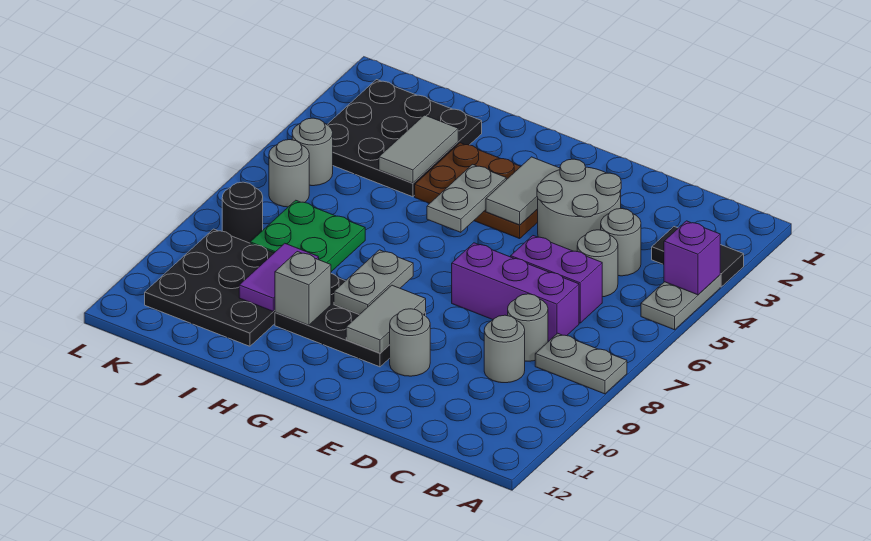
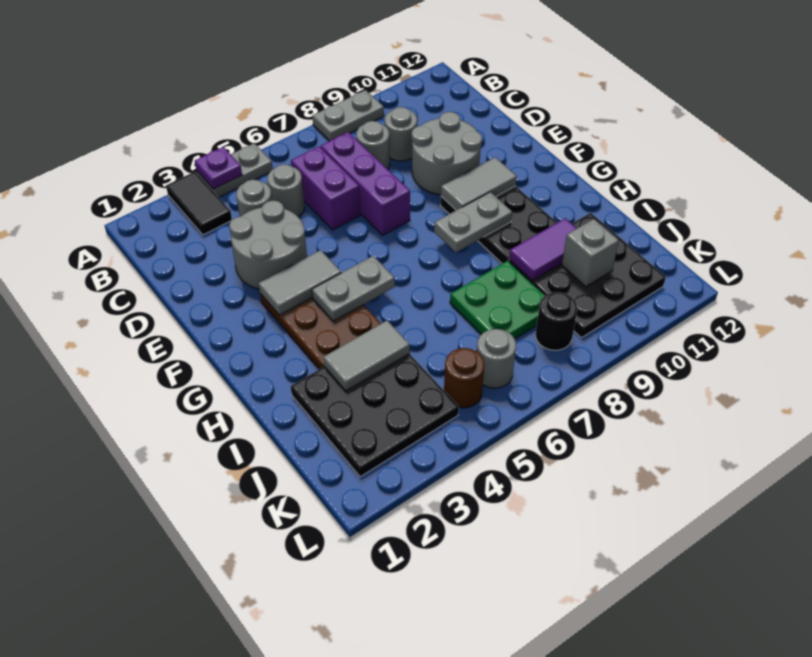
purple brick A4 level 2 -> purple plate A4 level 2
grey plate A8:B8 level 1 -> grey plate A8:A9 level 1
grey round brick E10 level 1 -> grey round brick D9:E10 level 1
grey brick H10 level 2 -> grey brick J10 level 2
grey round brick K5 level 1 -> brown round brick K5 level 1

